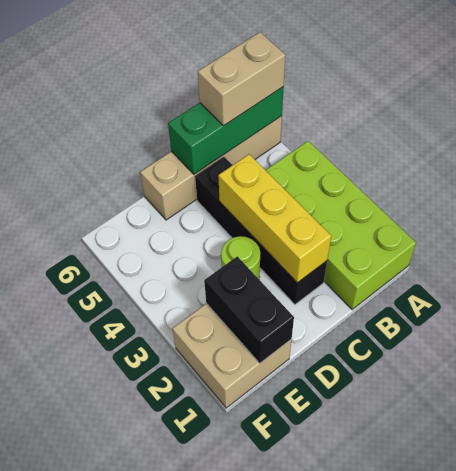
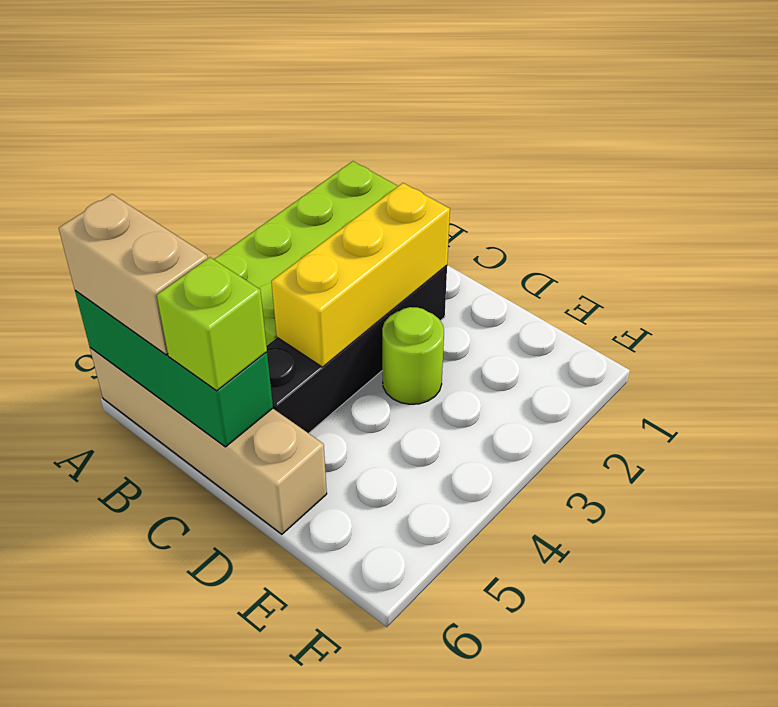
none -> lime brick C6 level 3
tan brick E1:F2 level 1 -> none
black brick E1:E2 level 2 -> none

